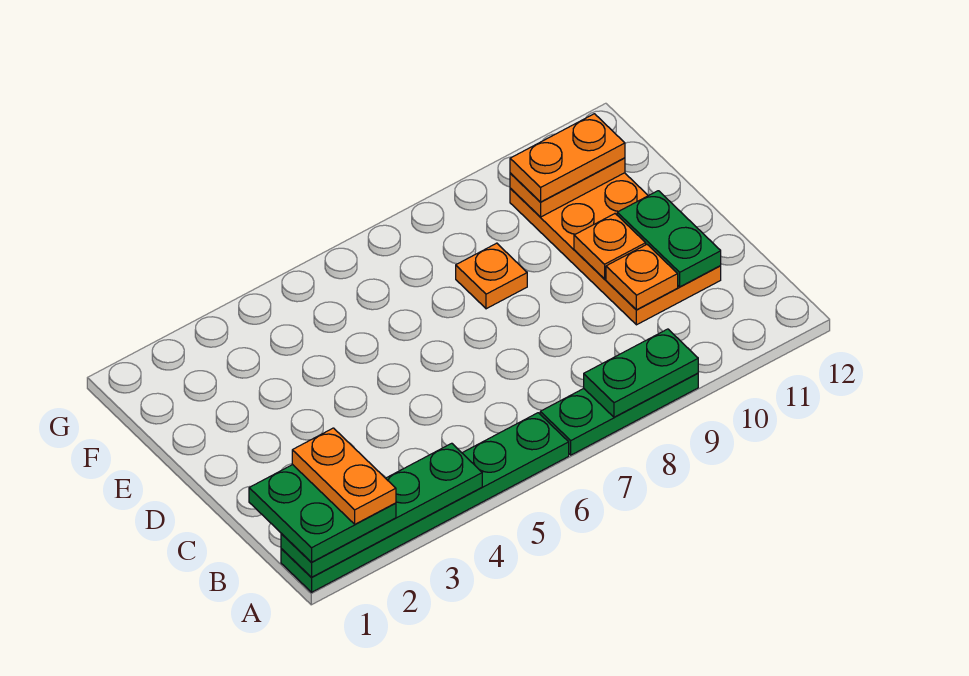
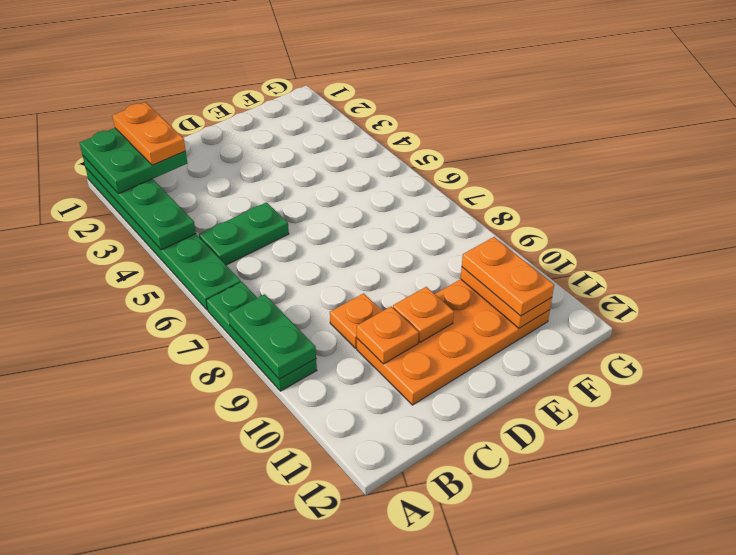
orange plate A2:B2 level 4 -> orange plate B1:B2 level 4
green plate C11:D11 level 2 -> green plate B5:C5 level 1
orange plate E8 level 1 -> orange plate C9 level 1

